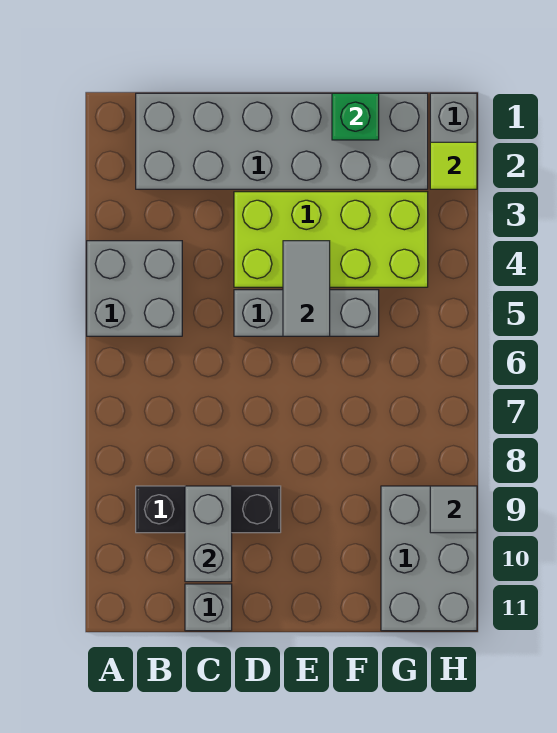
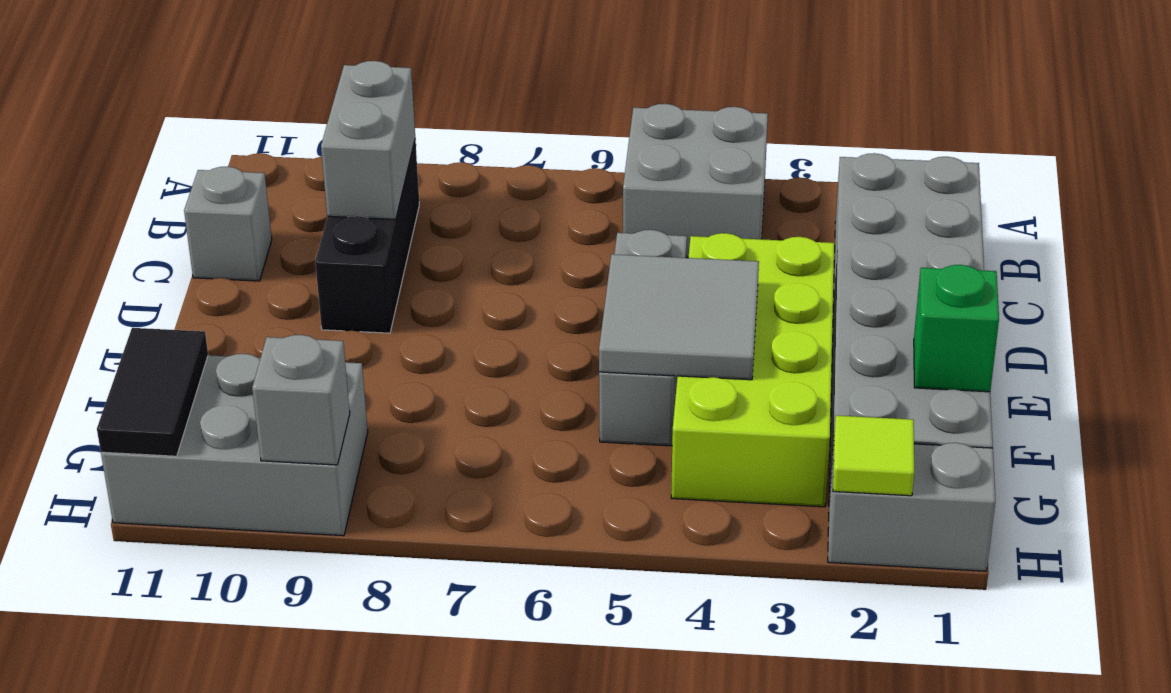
grey brick C9:C10 level 2 -> grey brick B9:C9 level 2
grey tile E4:E5 level 2 -> grey tile E4:F5 level 2
none -> black tile G11:H11 level 2
grey tile H9 level 2 -> grey brick H9 level 2

